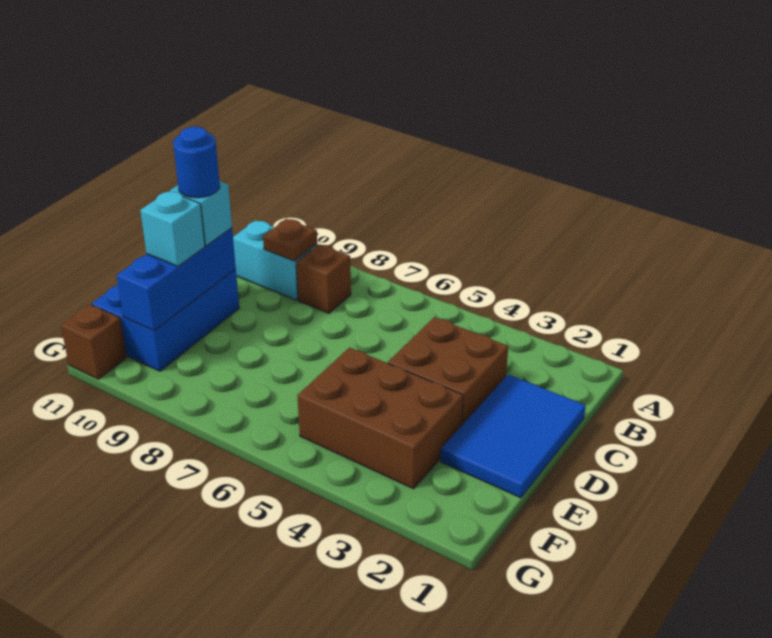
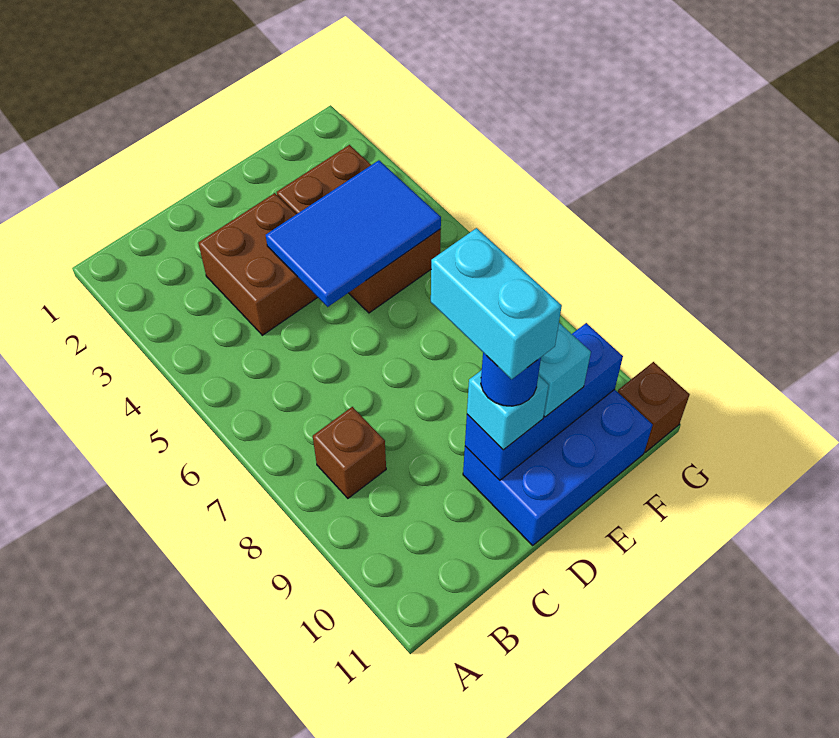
cyan brick B9:B10 level 1 -> cyan brick D9:D10 level 5
brown plate B9 level 2 -> none
blue tile C1:E2 level 1 -> blue tile D4:F5 level 2

